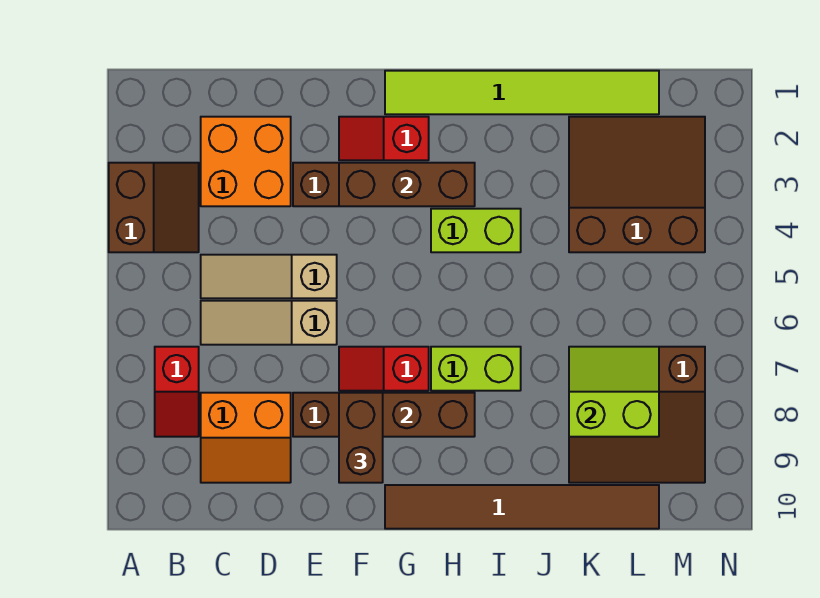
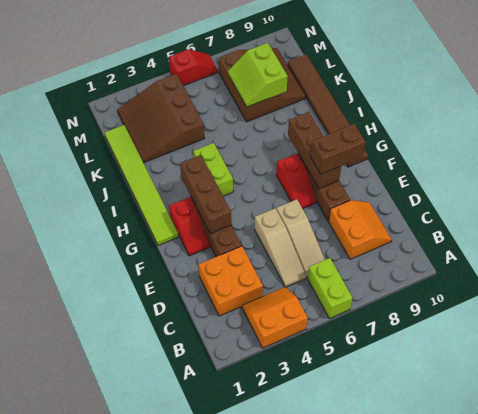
brown slope A3:B4 level 1 top A -> orange slope A3:B4 level 1 top A
red slope B7:B8 level 1 top 7 -> red slope N5:N6 level 1 top 5
lime brick H7:I7 level 1 -> lime brick A6:B6 level 1

